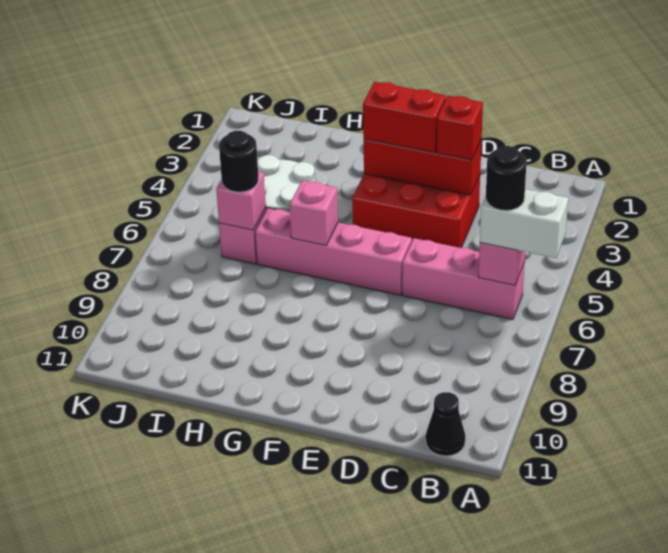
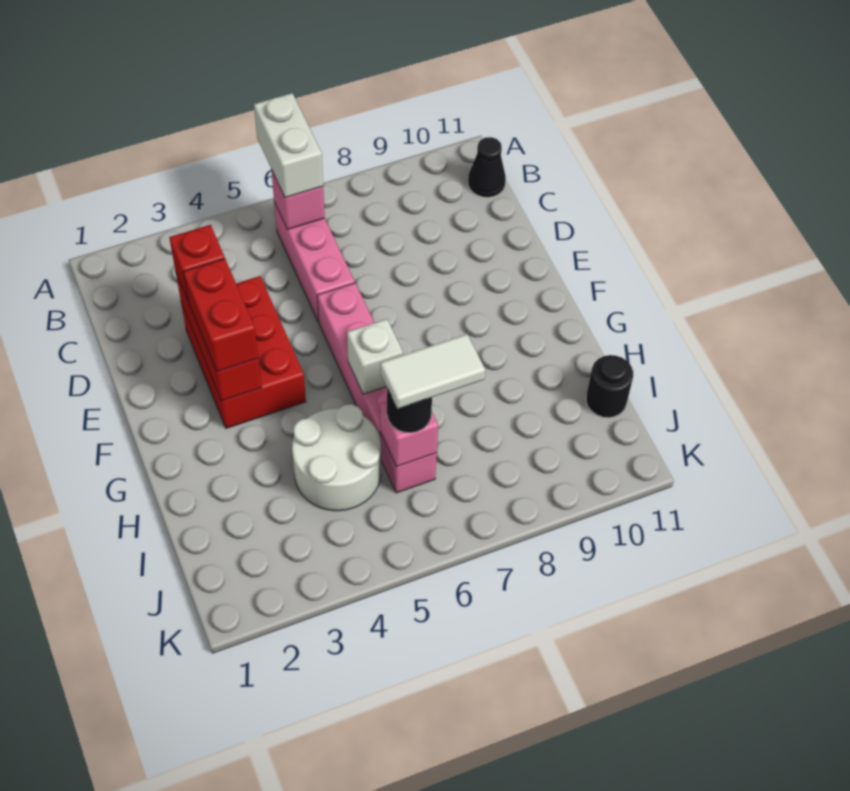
black round brick B6 level 4 -> black round brick I11 level 1
pink brick G6 level 2 -> white brick G6 level 2
none -> white tile I6:I7 level 4

